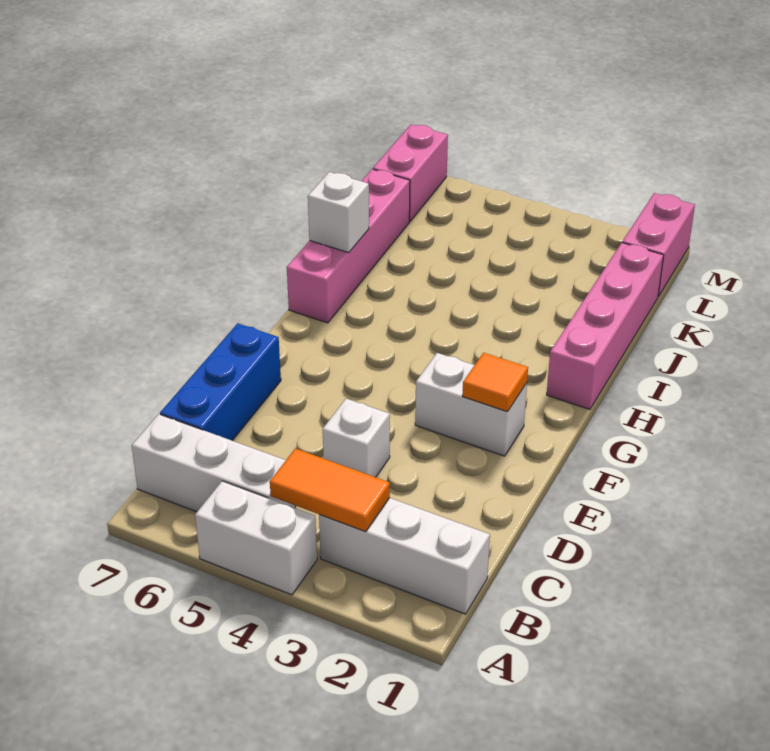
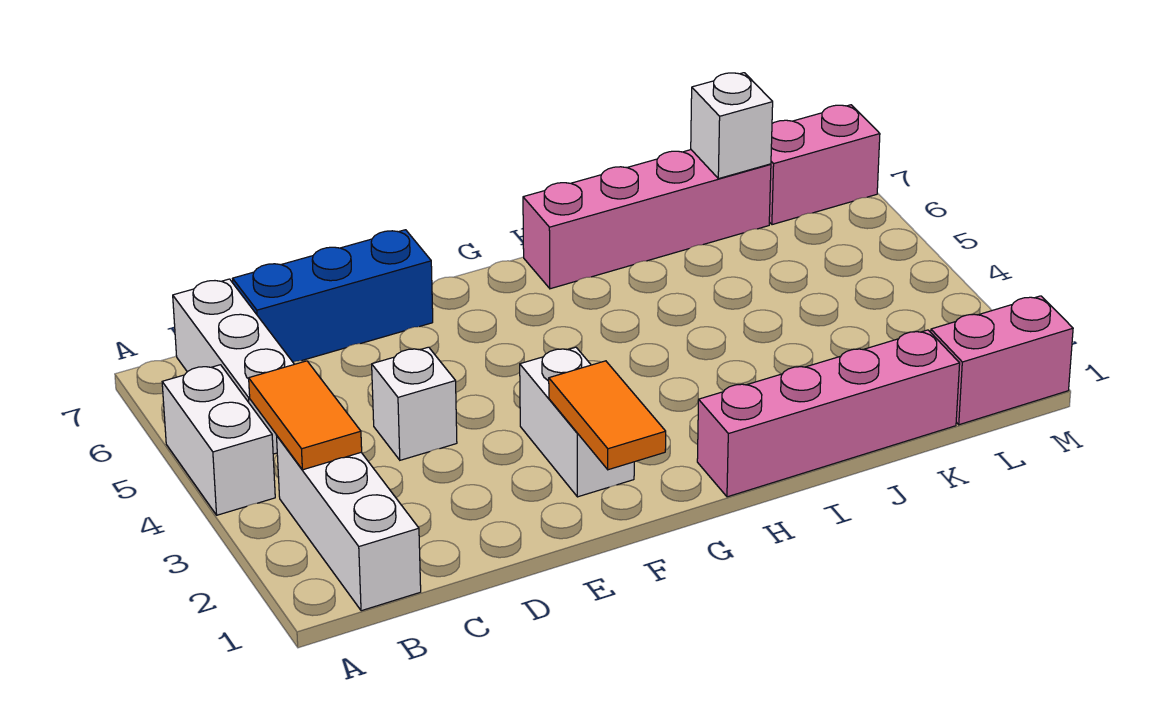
orange tile F2 level 2 -> orange tile F1:F2 level 2
white brick I7 level 2 -> white brick K7 level 2

